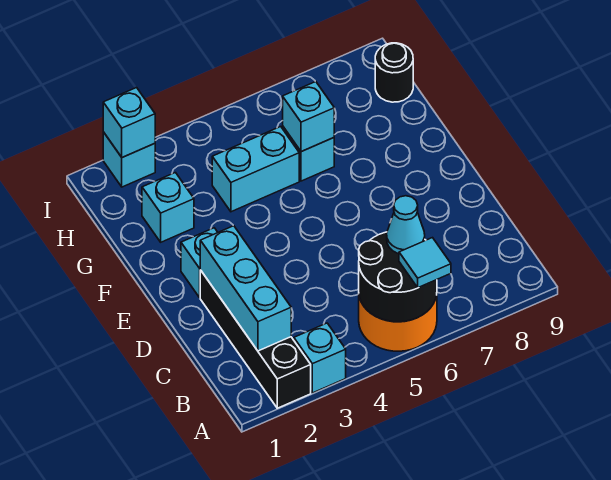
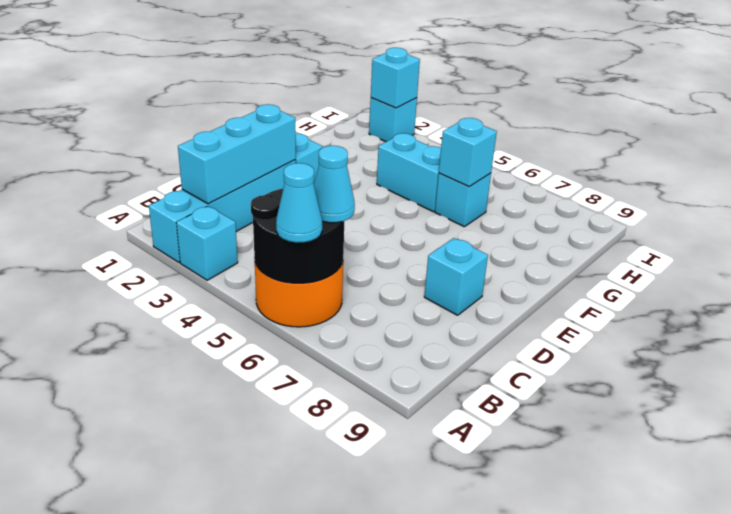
black brick A2:D2 level 1 -> cyan brick A2:D2 level 1
cyan tile A6 level 3 -> cyan cone A6 level 3
cyan brick G2 level 1 -> cyan brick D8 level 1
black round brick H9 level 1 -> none

